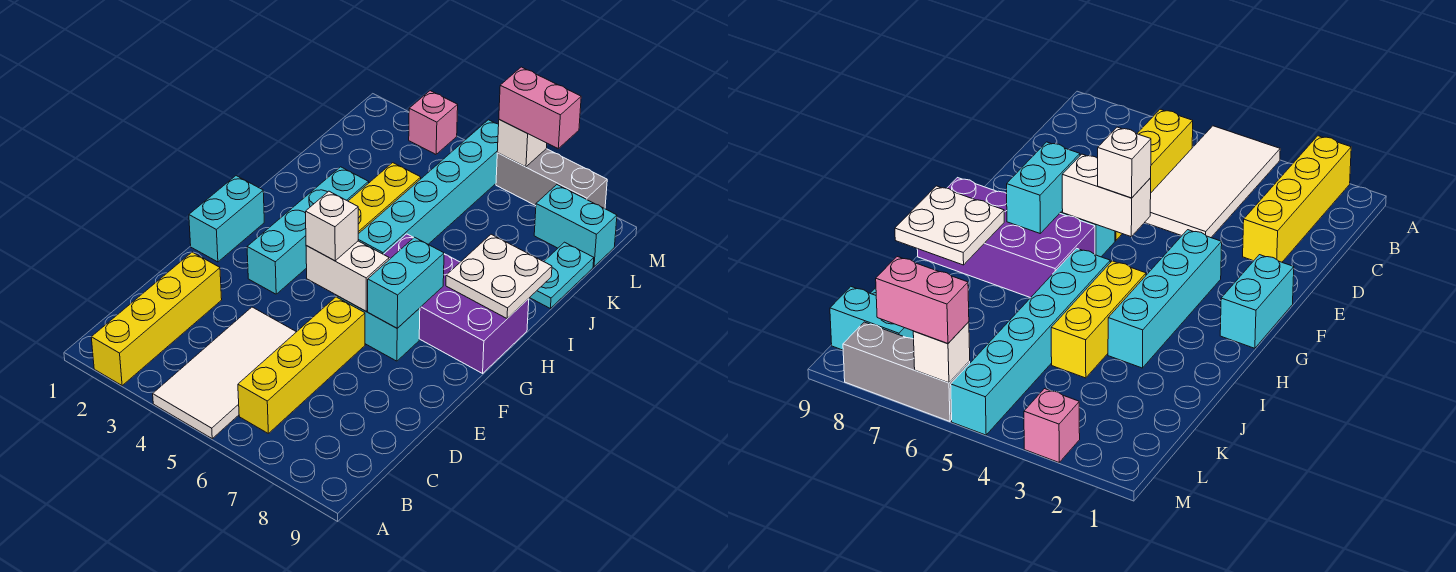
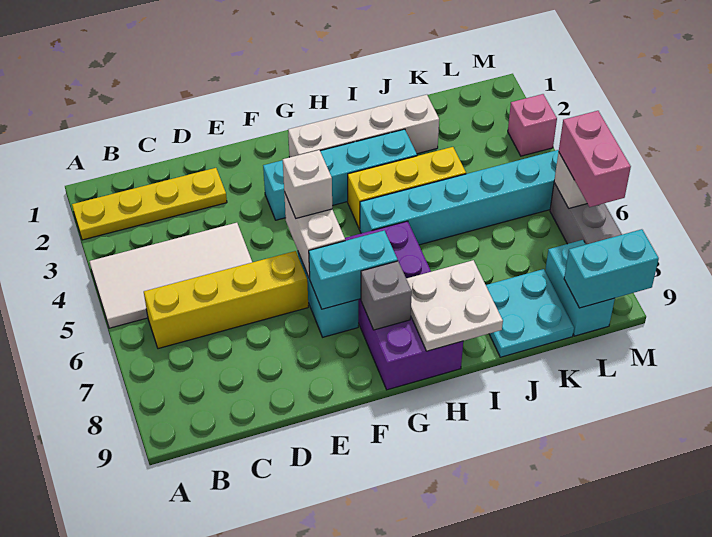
yellow brick A2:D2 level 1 -> yellow plate A2:D2 level 1
cyan brick F1:G1 level 1 -> cyan brick L9:M9 level 2
none -> white brick G2:J2 level 1
none -> grey brick G8 level 2
cyan plate J9:K9 level 1 -> cyan plate J8:K9 level 1

